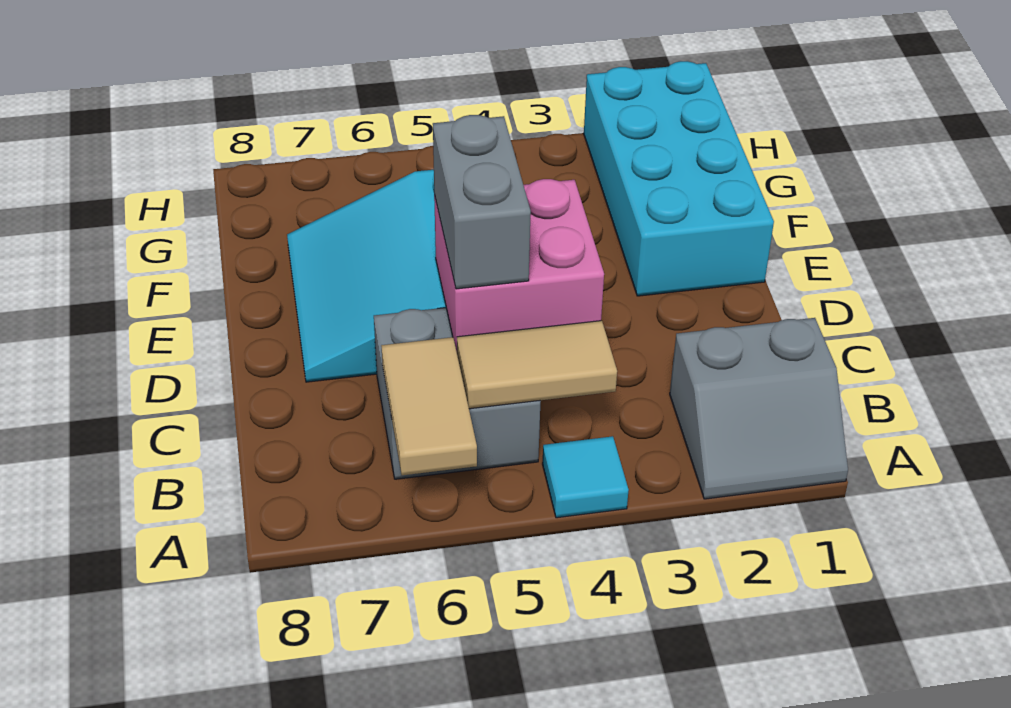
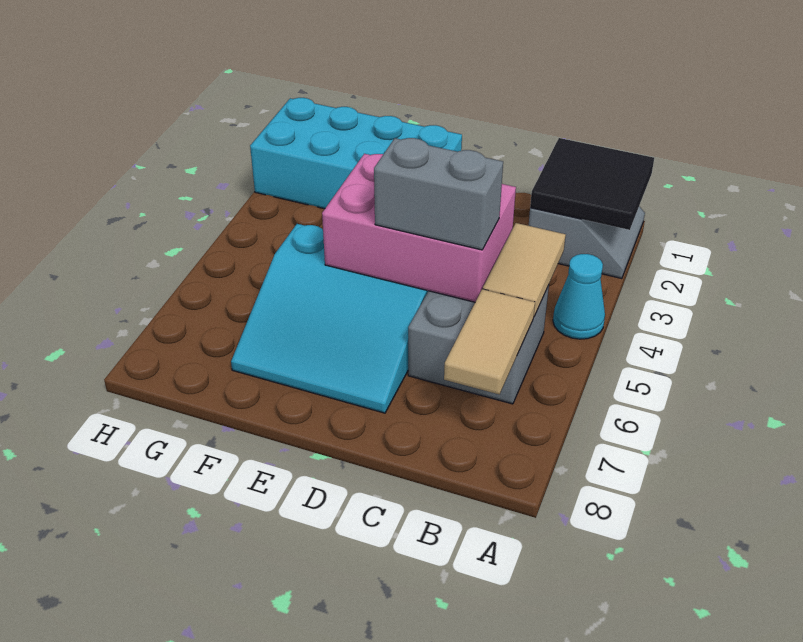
none -> black tile A1:B2 level 2
cyan tile A4 level 1 -> cyan cone A4 level 1
tan tile A6:B6 level 2 -> tan tile B6:B7 level 2
pink brick C4:D5 level 2 -> pink brick C4:E5 level 2

